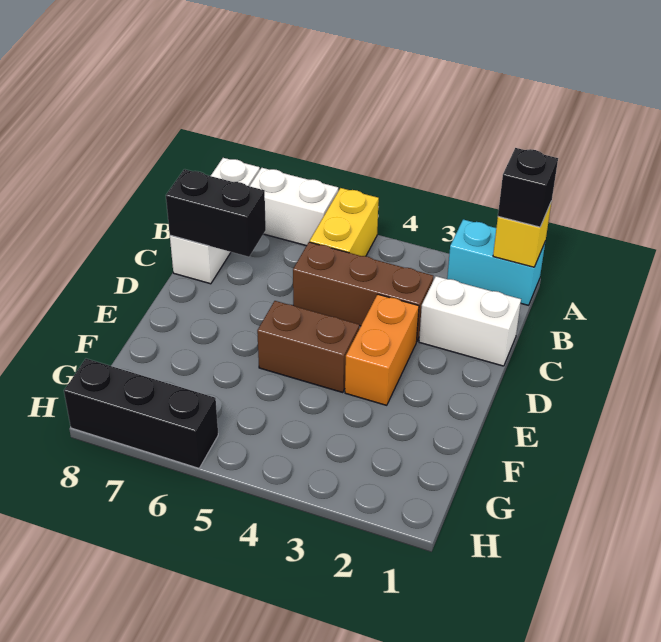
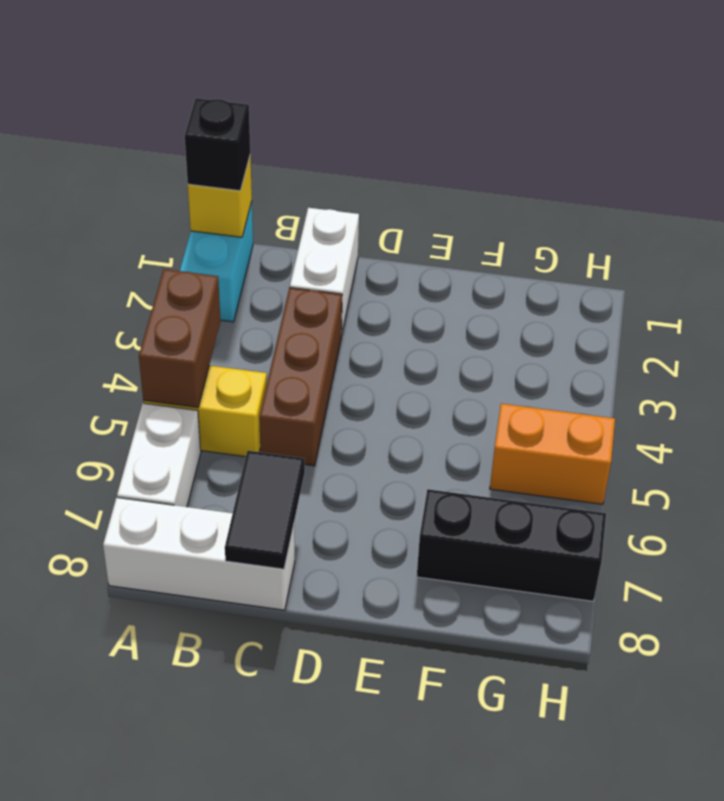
black brick C7:C8 level 2 -> black tile C7:C8 level 2
orange brick D3:E3 level 1 -> orange brick G5:H5 level 1
brown brick E4:E5 level 1 -> brown brick A4:A5 level 2
black brick H6:H8 level 1 -> black brick F7:H7 level 1

